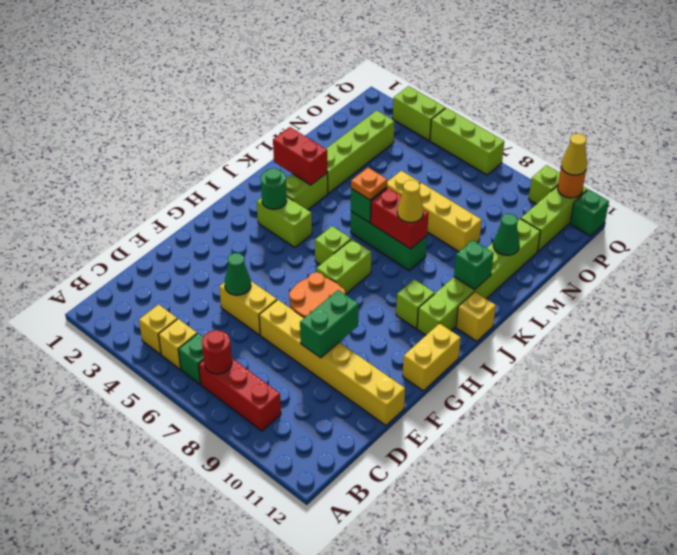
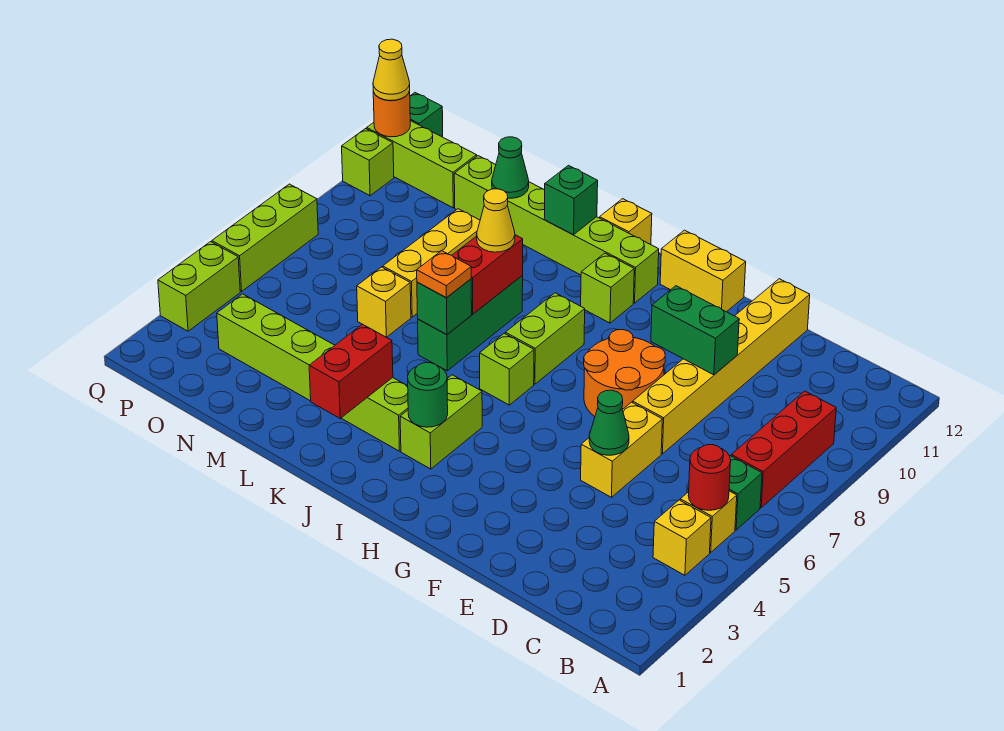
red round brick B7 level 2 -> red round brick B5 level 2
lime brick H7:I7 level 1 -> lime brick I7:I8 level 1

